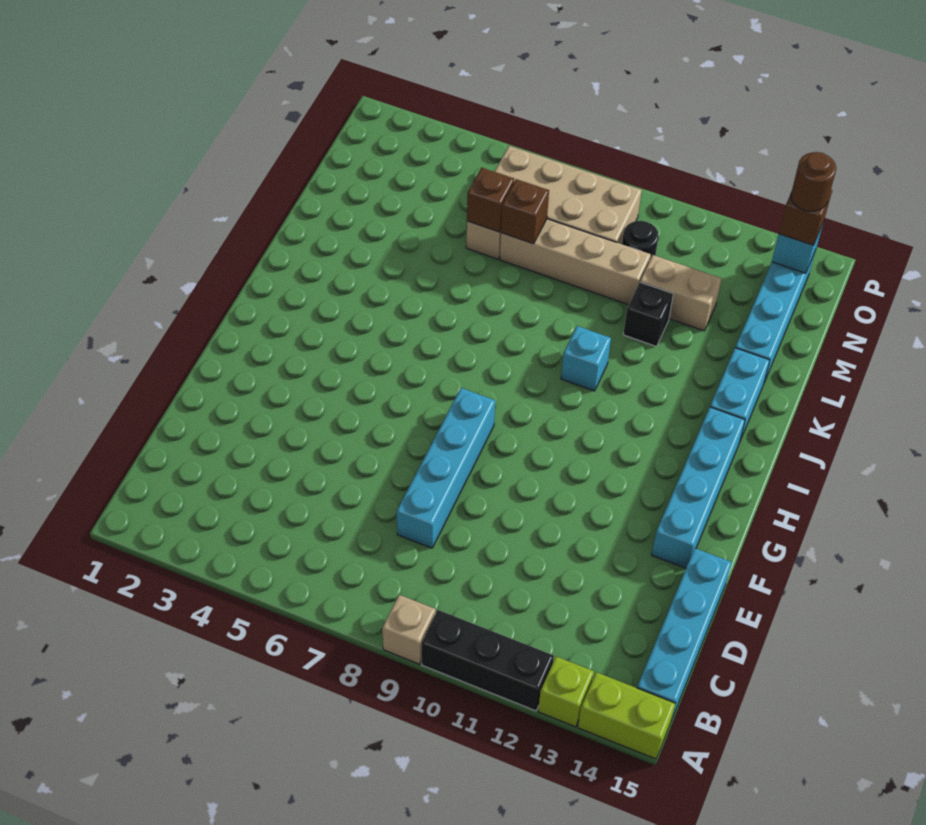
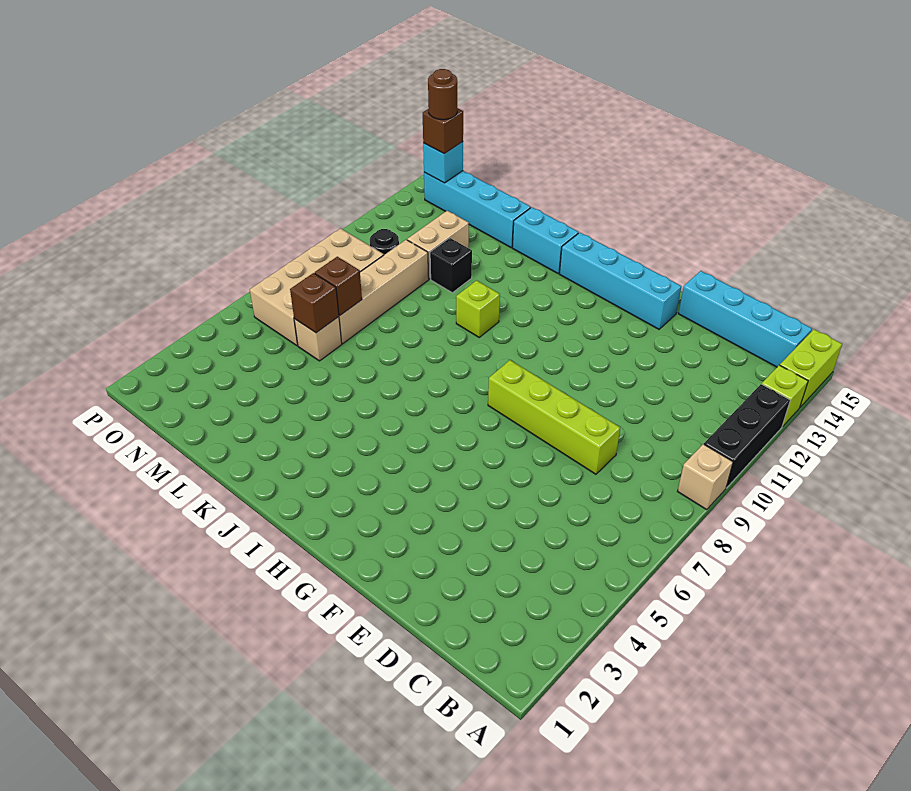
cyan brick D8:G8 level 1 -> lime brick D8:G8 level 1
cyan brick J10 level 1 -> lime brick J10 level 1

